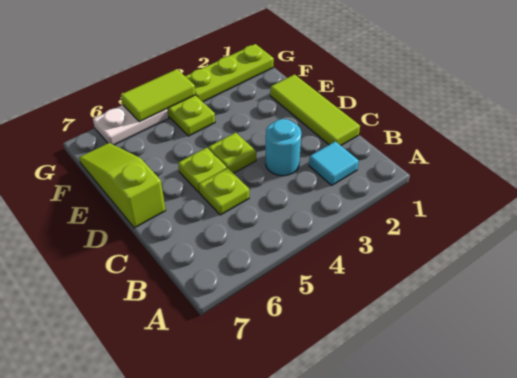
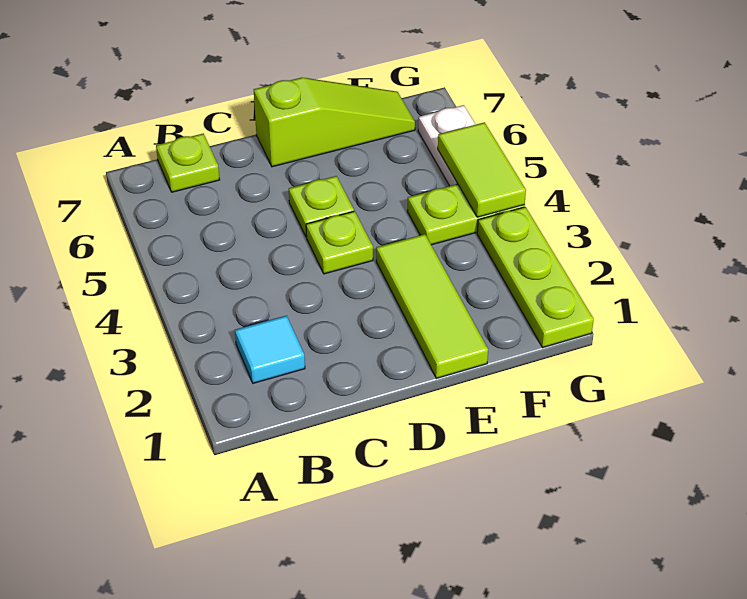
lime tile C1:E1 level 1 -> lime tile E1:E3 level 1
cyan round brick C3 level 1 -> none
lime plate C5 level 1 -> lime plate B7 level 1

